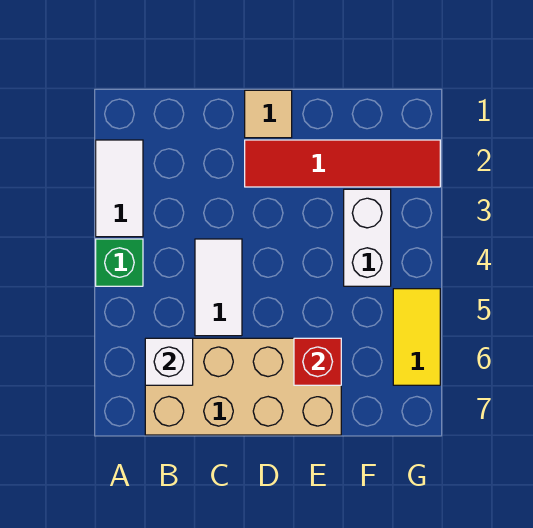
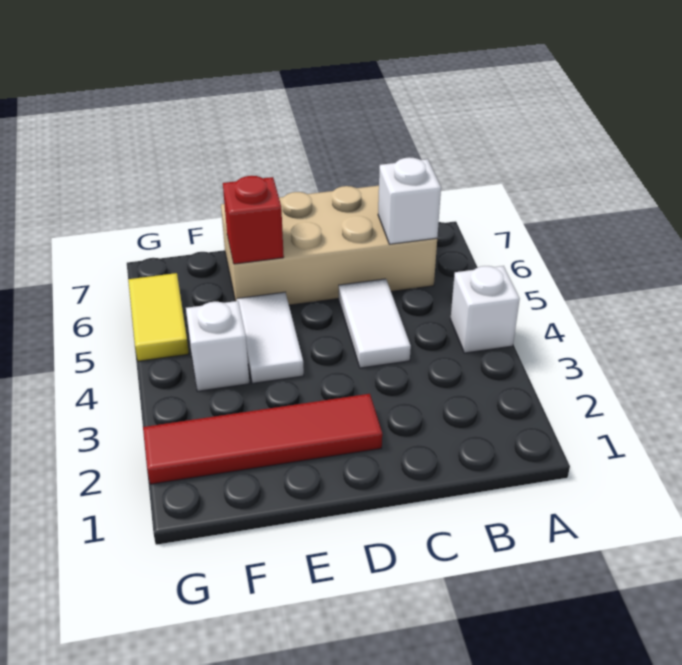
white tile A2:A3 level 1 -> white tile E4:E5 level 1
green brick A4 level 1 -> white brick A4 level 1
tan tile D1 level 1 -> none
white brick F3:F4 level 1 -> white brick F4 level 1

